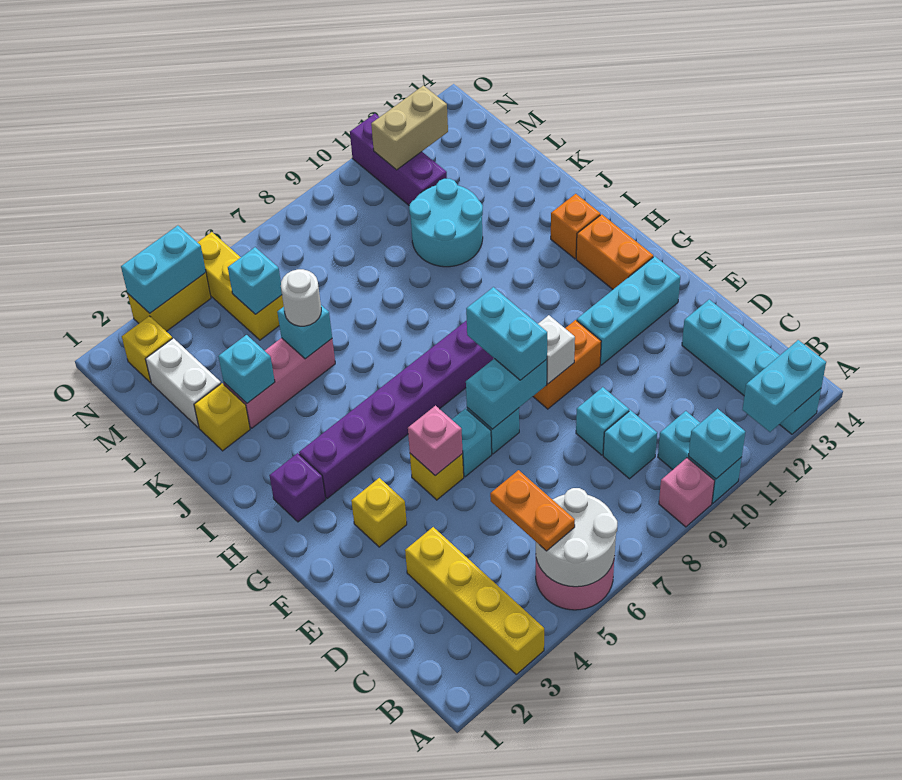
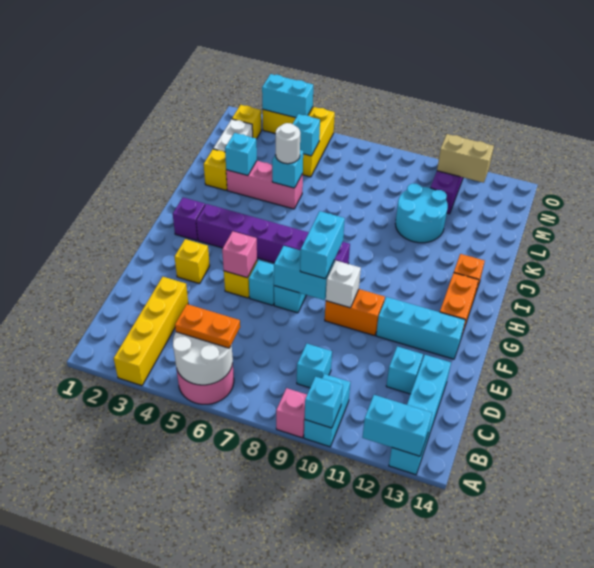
orange plate B5:C5 level 3 -> orange plate B5:B6 level 3
cyan brick D9 level 1 -> cyan brick D12 level 1

